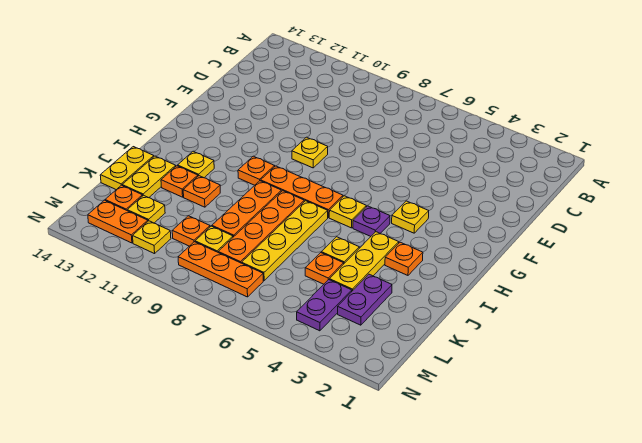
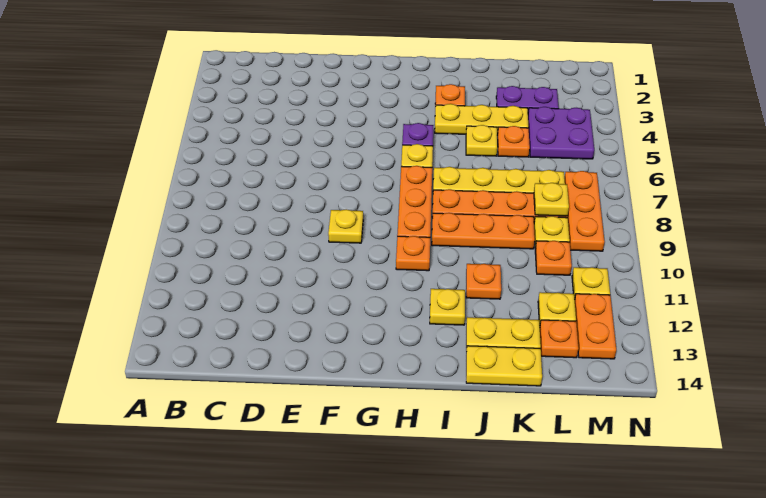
yellow plate G4 level 1 -> yellow plate L8 level 2
orange plate J12 level 1 -> none
purple plate L4:M4 level 1 -> purple plate L4:M5 level 1

